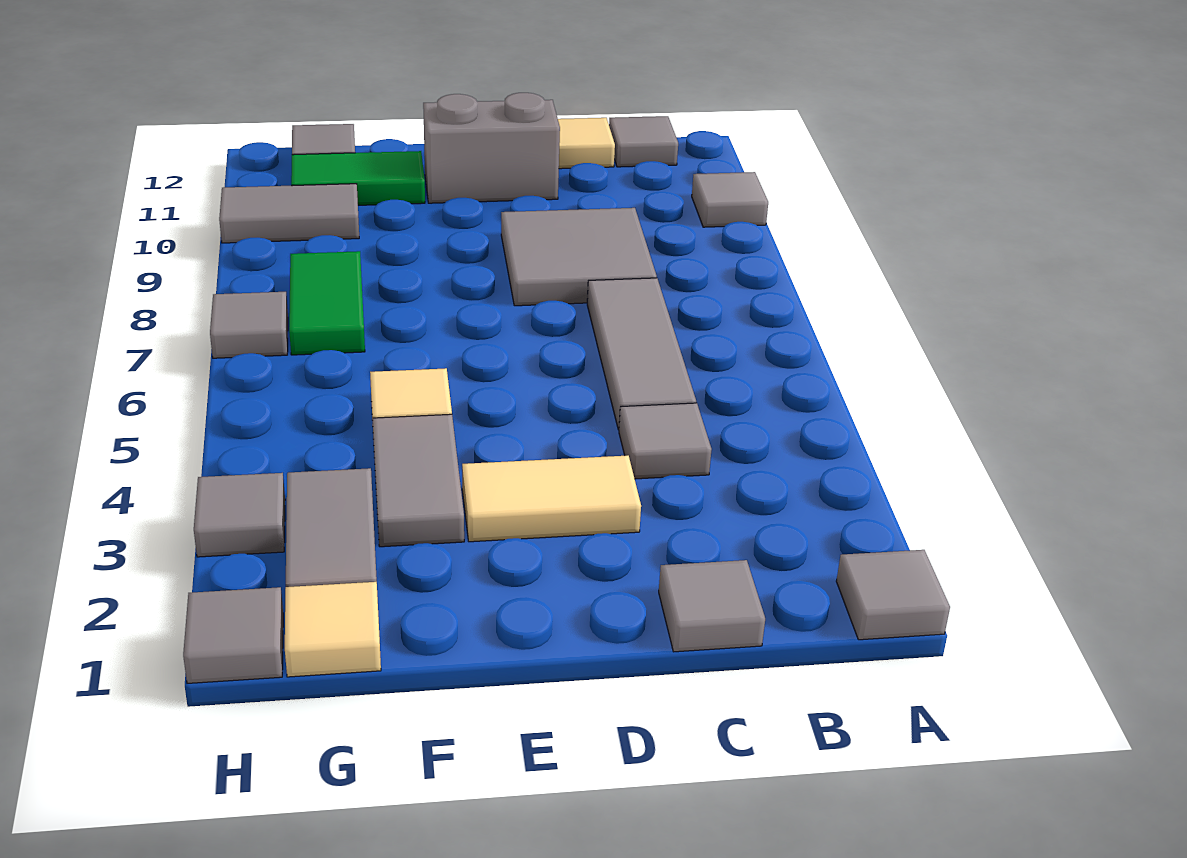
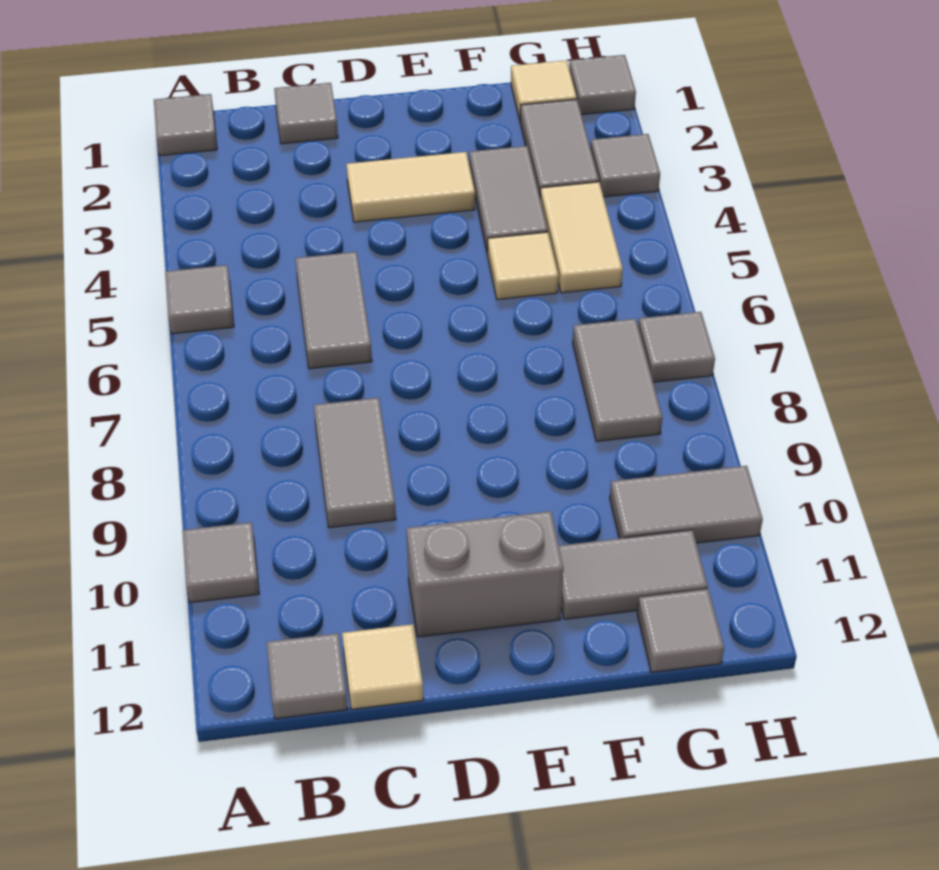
grey tile C4 level 1 -> grey tile A5 level 1
grey tile C5:C7 level 1 -> grey tile C5:C6 level 1
grey tile C8:D9 level 1 -> grey tile C8:C9 level 1
green tile F11:G11 level 1 -> grey tile F11:G11 level 1
none -> tan tile G4:G5 level 1
green tile G7:G8 level 1 -> grey tile G7:G8 level 1

